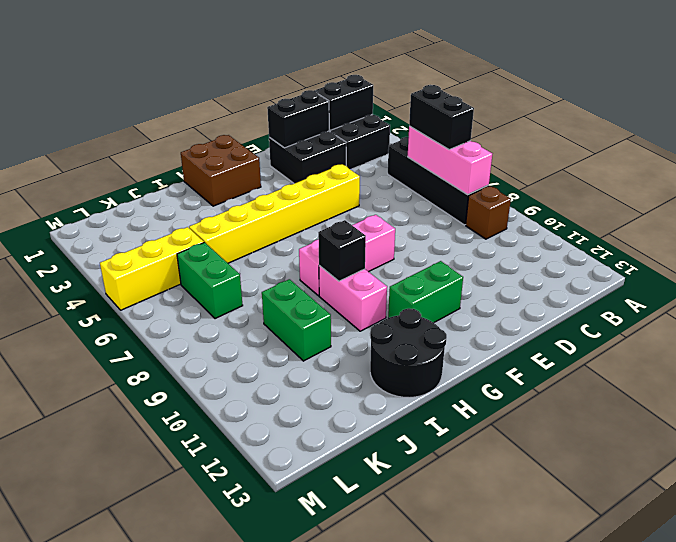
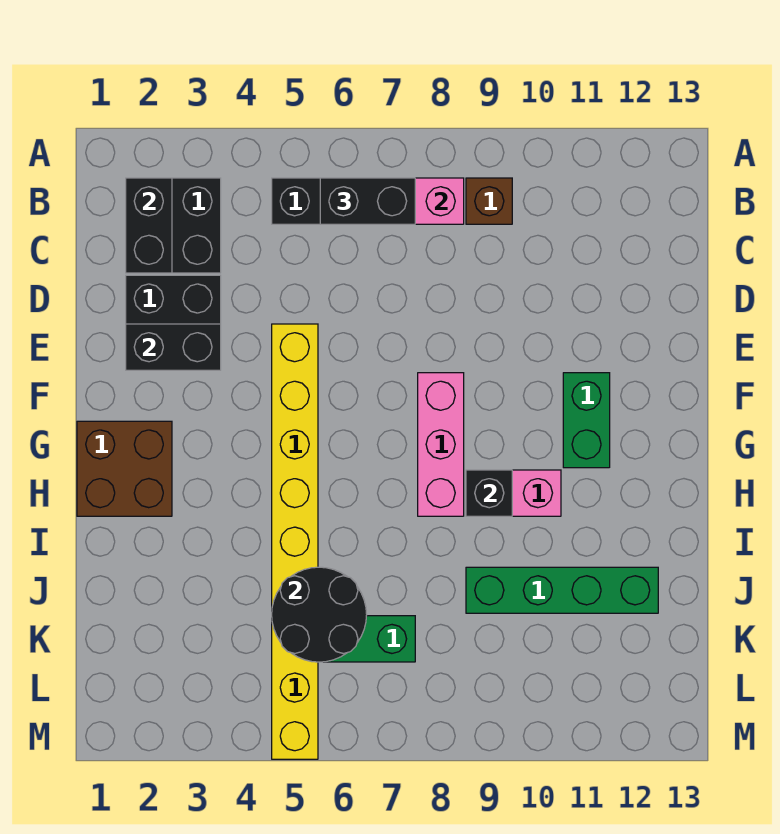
black brick D2:E2 level 2 -> black brick E2:E3 level 2
black round brick H12:I13 level 1 -> black round brick J5:K6 level 2
green brick J9:J10 level 1 -> green brick J9:J12 level 1

